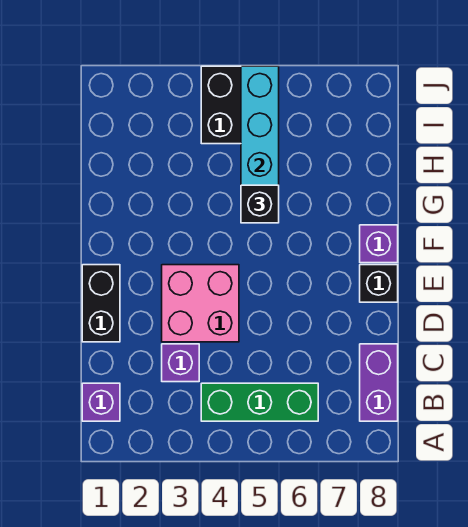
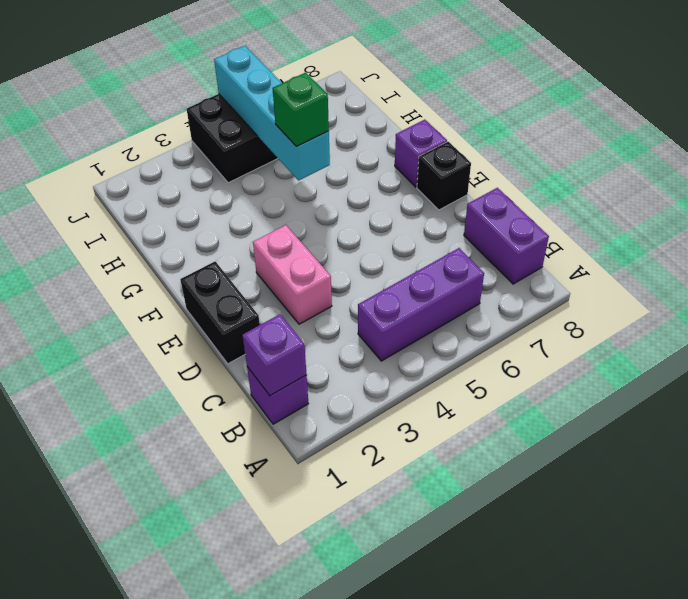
green brick B4:B6 level 1 -> purple brick B4:B6 level 1
purple brick C3 level 1 -> purple brick B1 level 2
pink brick D3:E4 level 1 -> pink brick D3:E3 level 1
black brick G5 level 3 -> green brick G5 level 3

